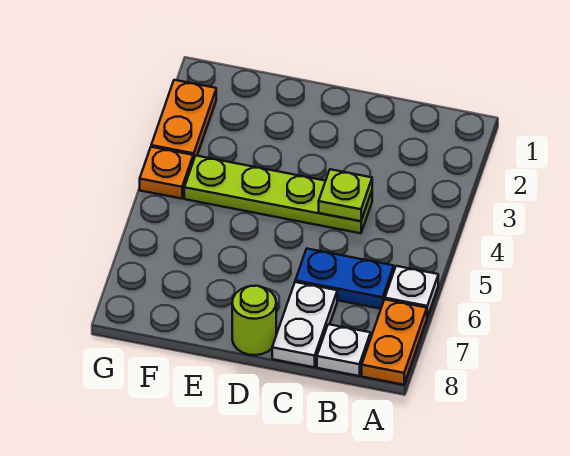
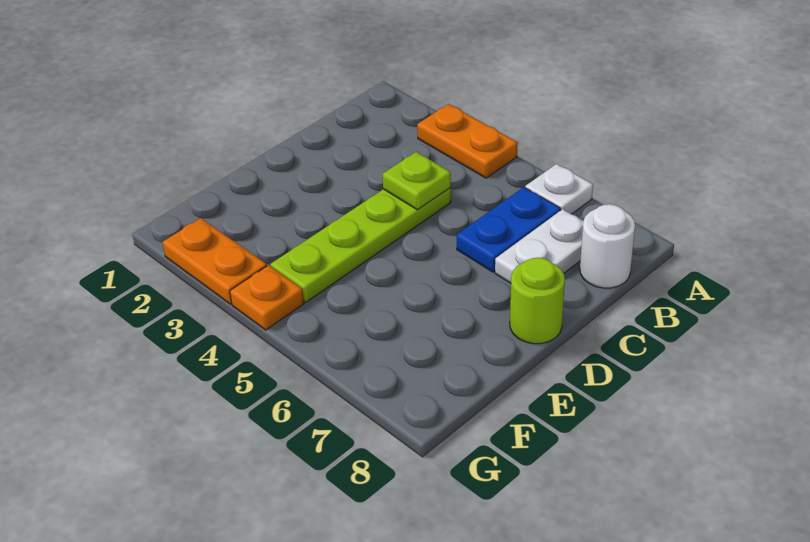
orange plate A7:A8 level 1 -> orange plate A3:A4 level 1
white plate B8 level 1 -> white round brick B8 level 1
white plate C7:C8 level 1 -> white plate B7:C7 level 1

